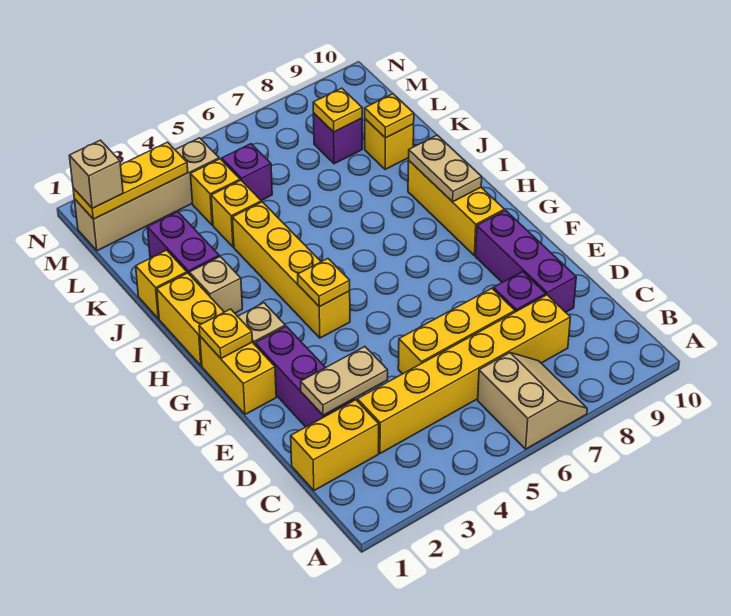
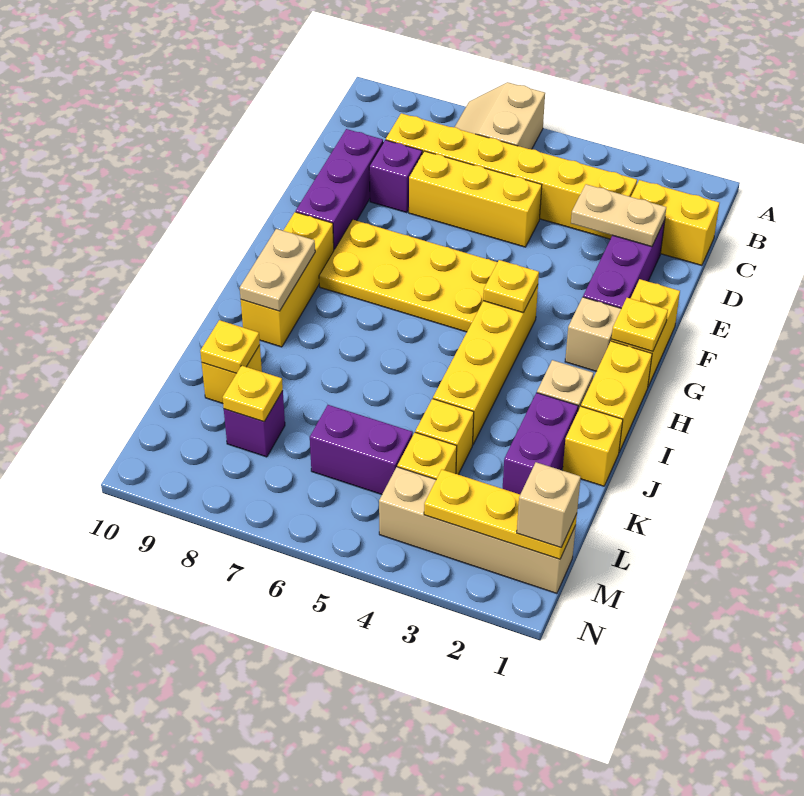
none -> yellow plate F5:G8 level 1
purple brick L5 level 1 -> purple brick L5:L6 level 1

